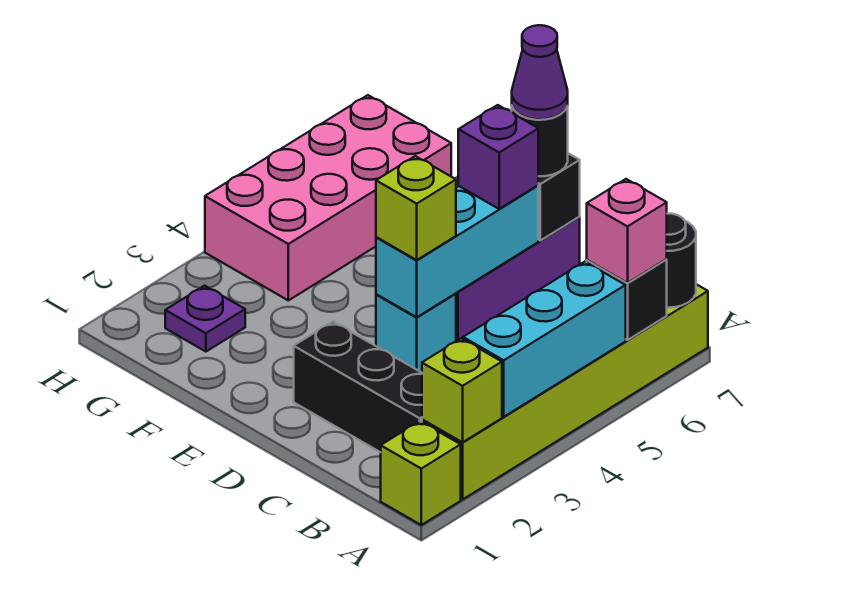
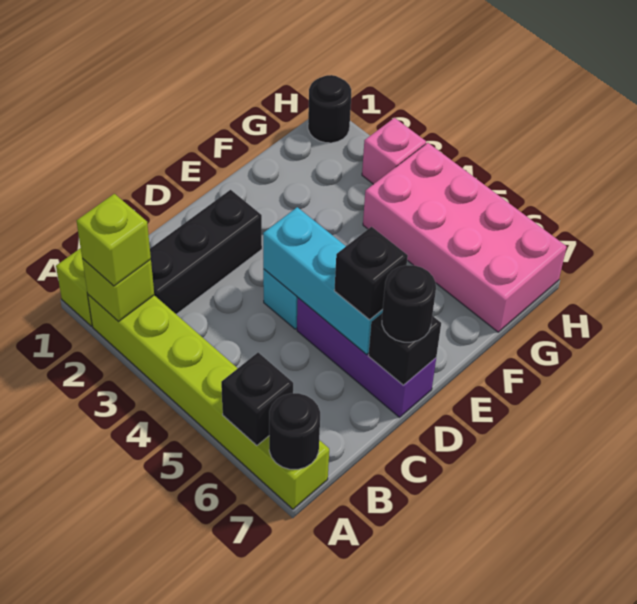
cyan brick A3:A5 level 2 -> none
pink brick A6 level 3 -> pink brick H3 level 1
lime brick D4 level 3 -> lime brick A2 level 3
purple brick D6 level 3 -> black brick D6 level 3
purple cone D7 level 4 -> none
purple plate G2 level 1 -> none
none -> black round brick H1 level 1

